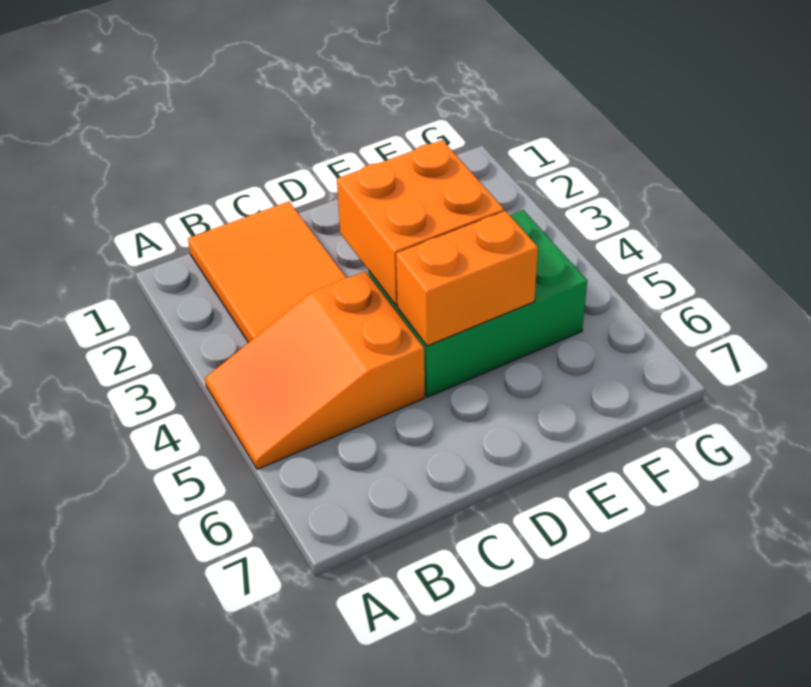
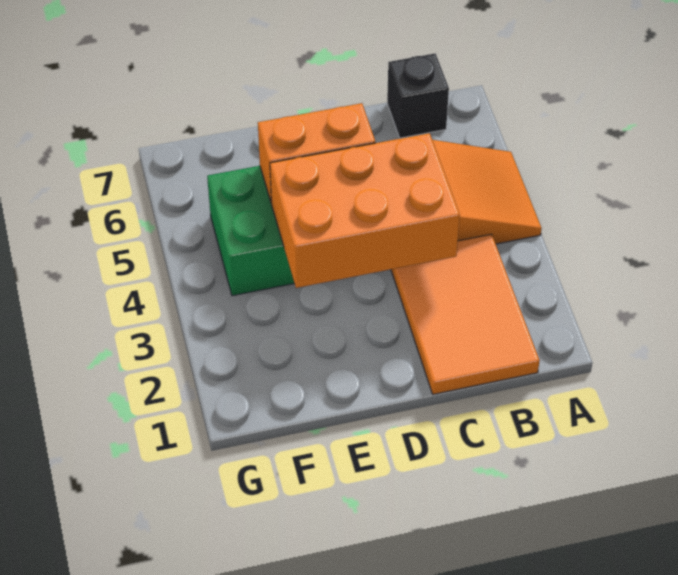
none -> black brick B7 level 1
orange brick D3:E4 level 2 -> orange brick C3:E4 level 2

